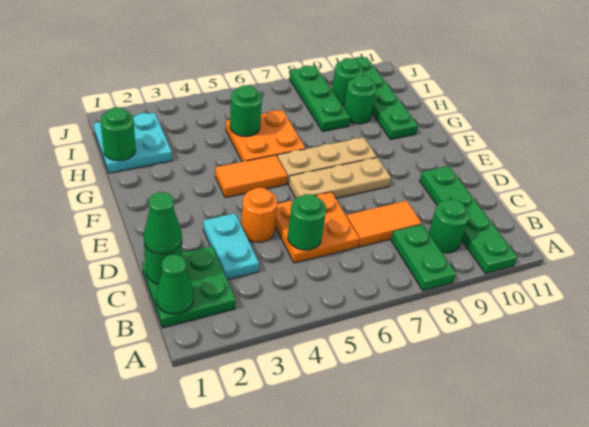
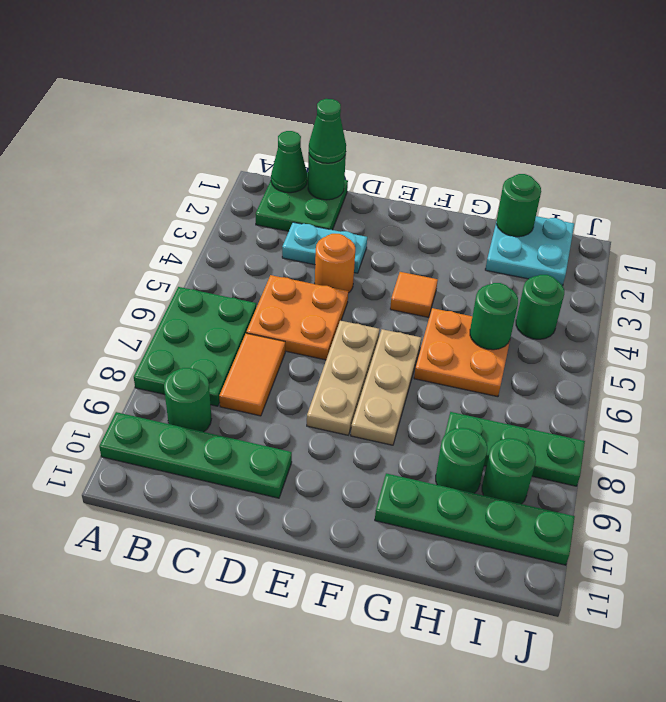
green plate A8:B8 level 1 -> green plate A6:B8 level 1
green round brick C5 level 2 -> green round brick I4 level 1
orange tile F4:F5 level 1 -> orange tile F4 level 1

